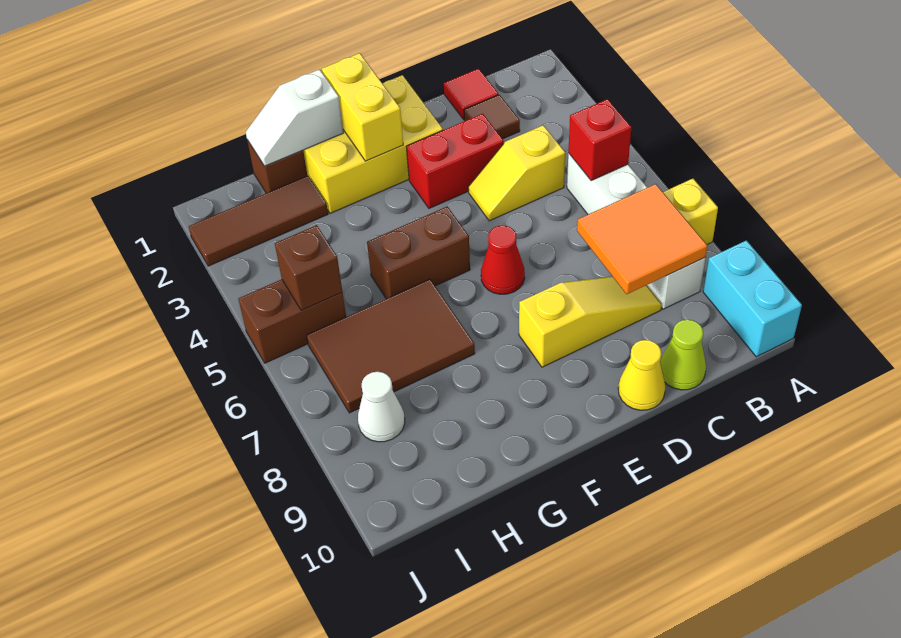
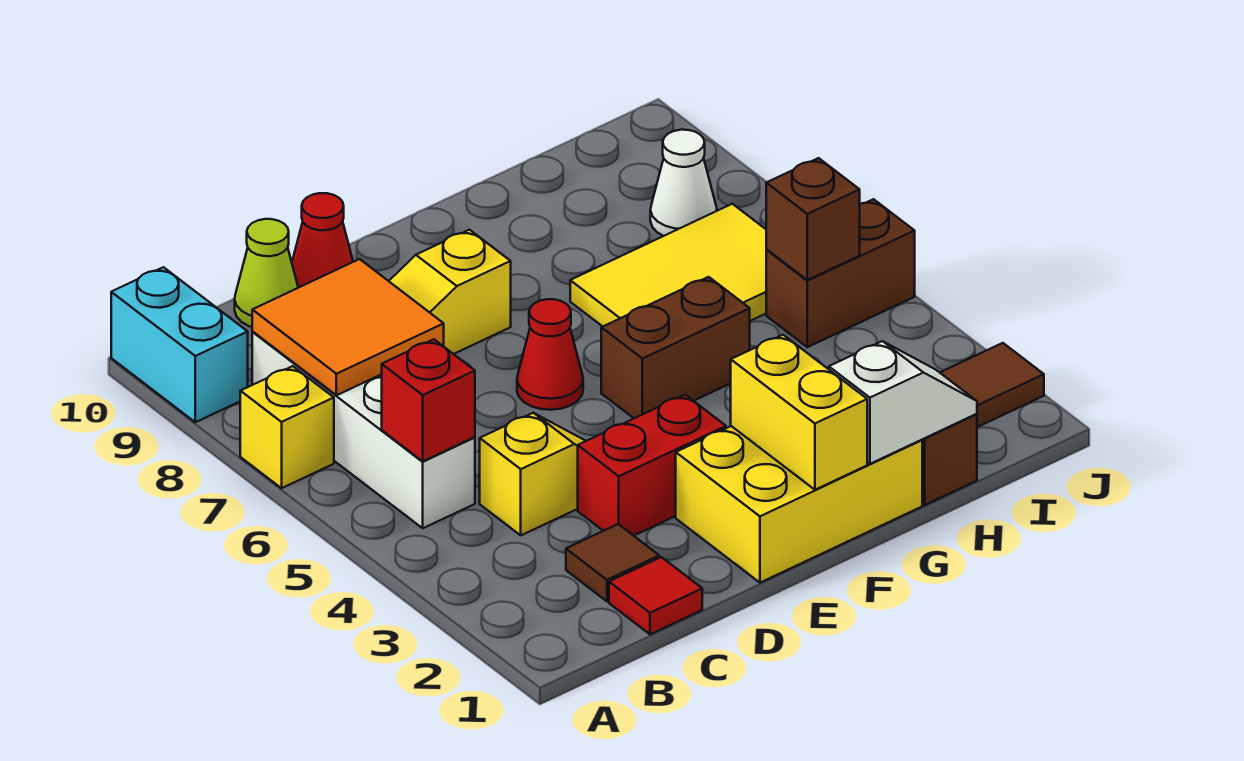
yellow cone D10 level 1 -> red cone D10 level 1
brown tile G6:I7 level 1 -> yellow tile G6:I7 level 1

